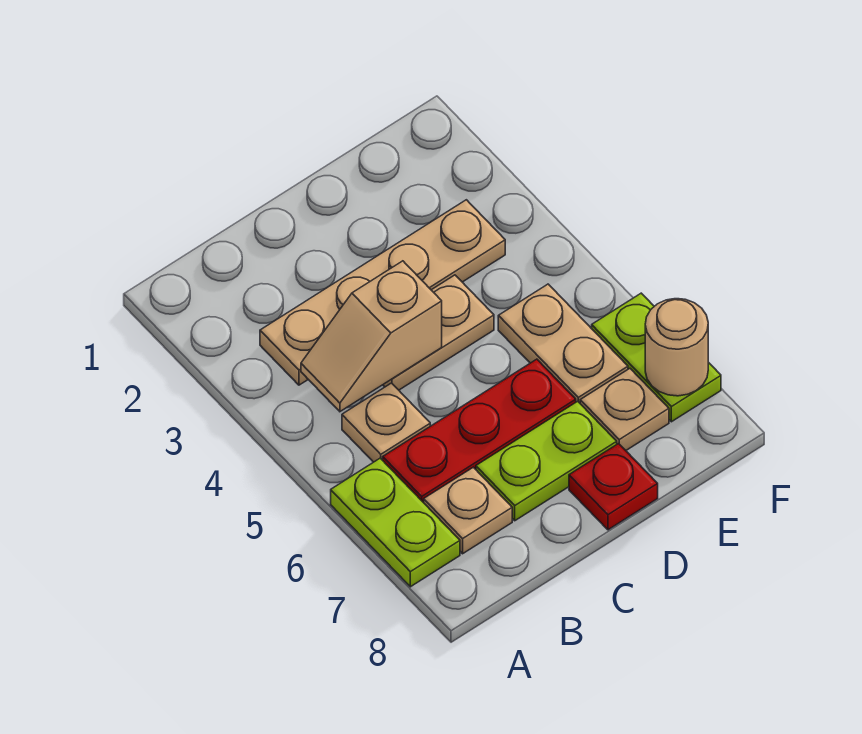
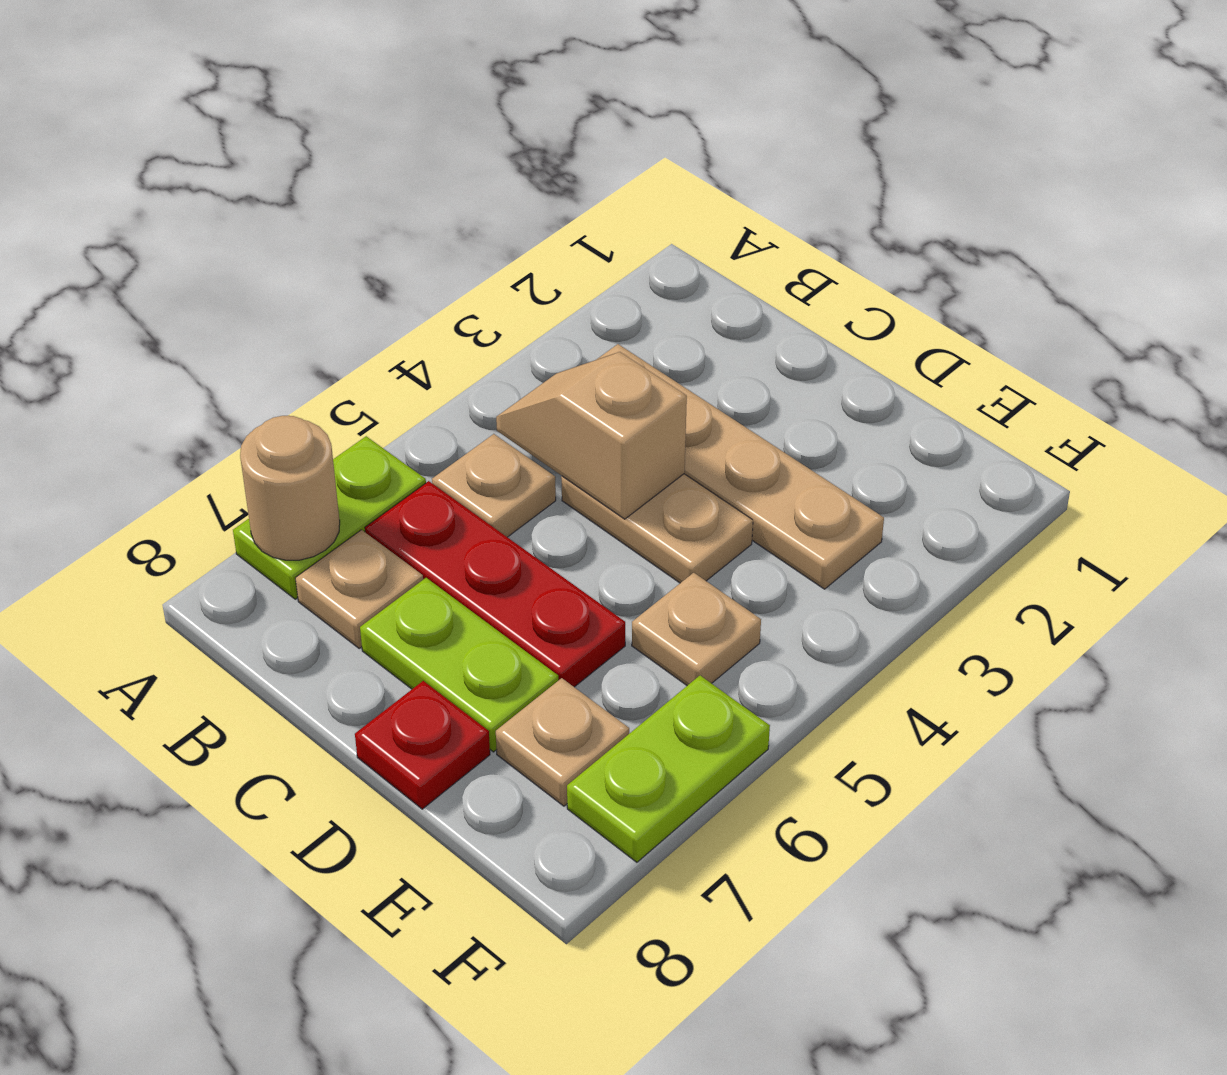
tan plate E5:E6 level 1 -> tan plate E5 level 1
tan round brick F7 level 2 -> tan round brick A7 level 2

